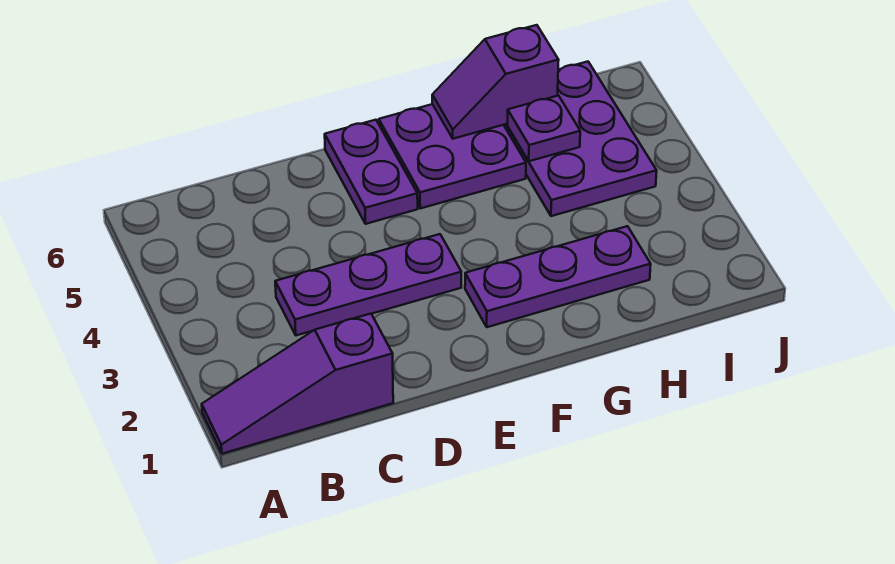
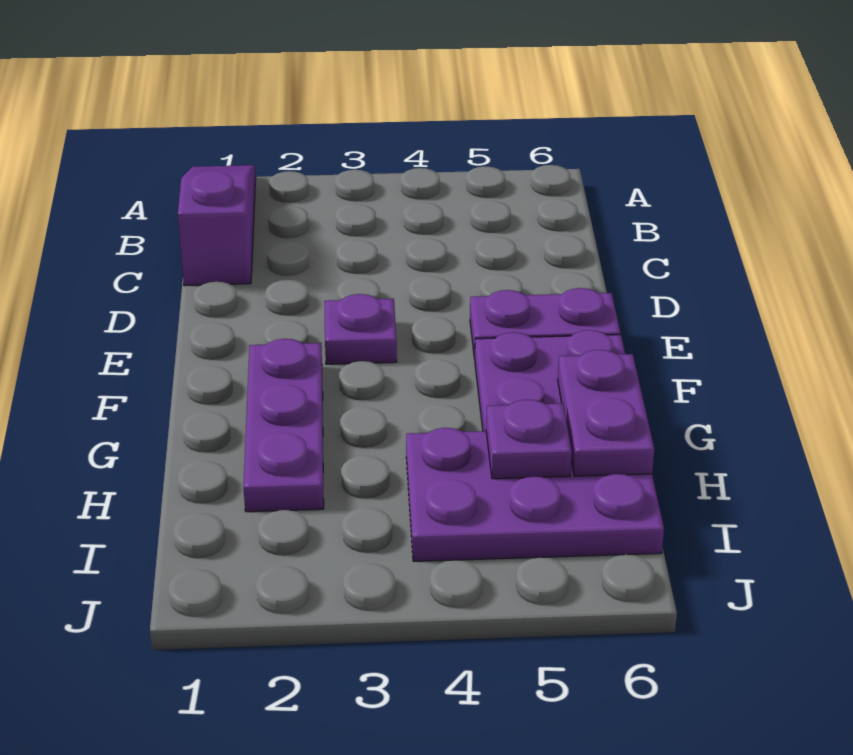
purple plate C3:E3 level 1 -> purple plate E3 level 1
purple slope G6:H6 level 2 top H -> purple plate G6:H6 level 2

